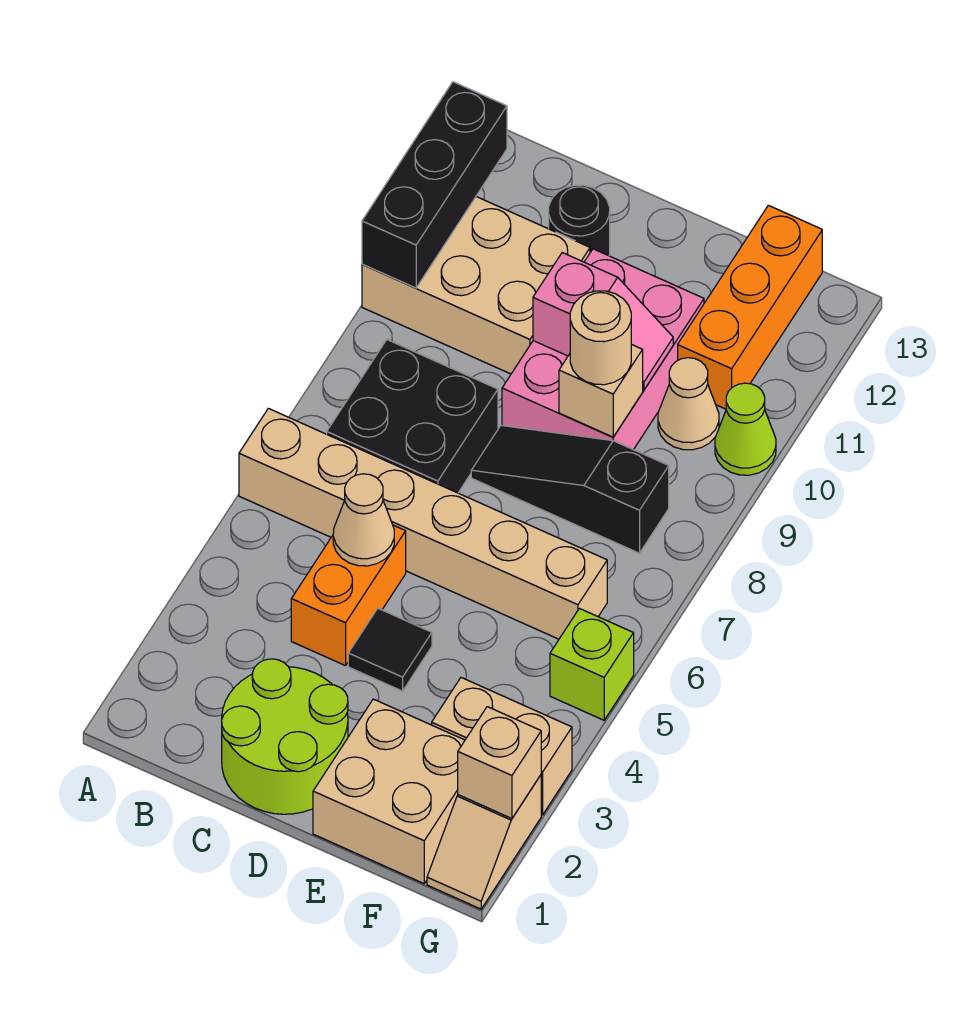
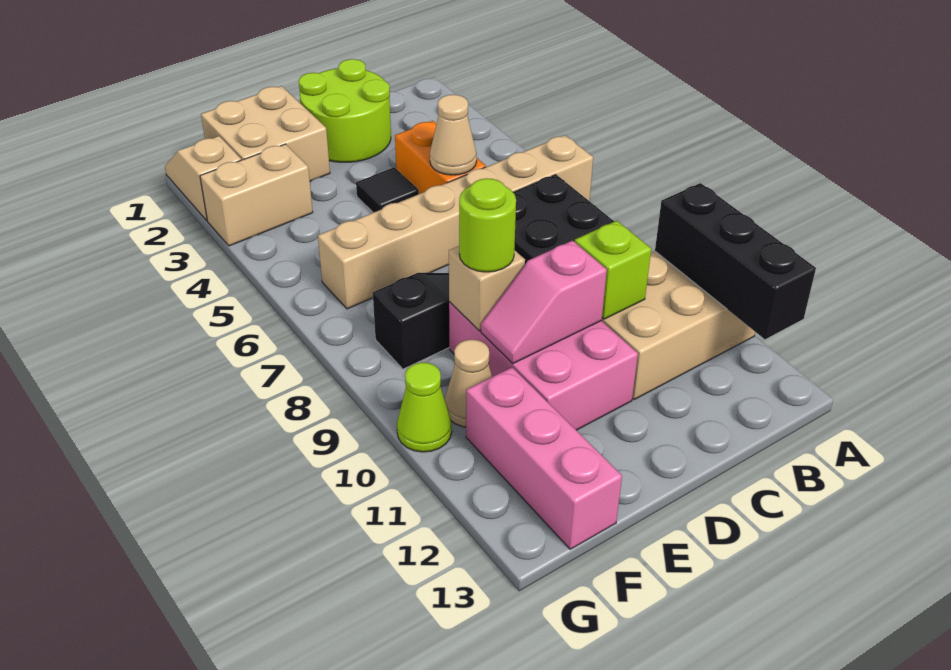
black round brick C12 level 1 -> none
tan round brick E9 level 3 -> lime round brick E9 level 3
orange brick F11:F13 level 1 -> pink brick F11:F13 level 1
tan brick G2 level 2 -> none
lime brick G5 level 1 -> lime brick C10 level 2

